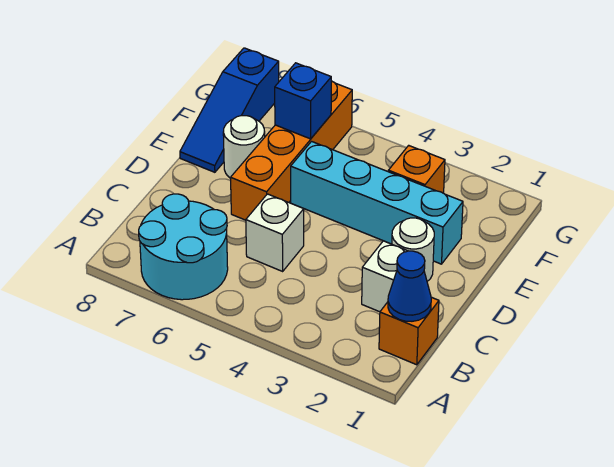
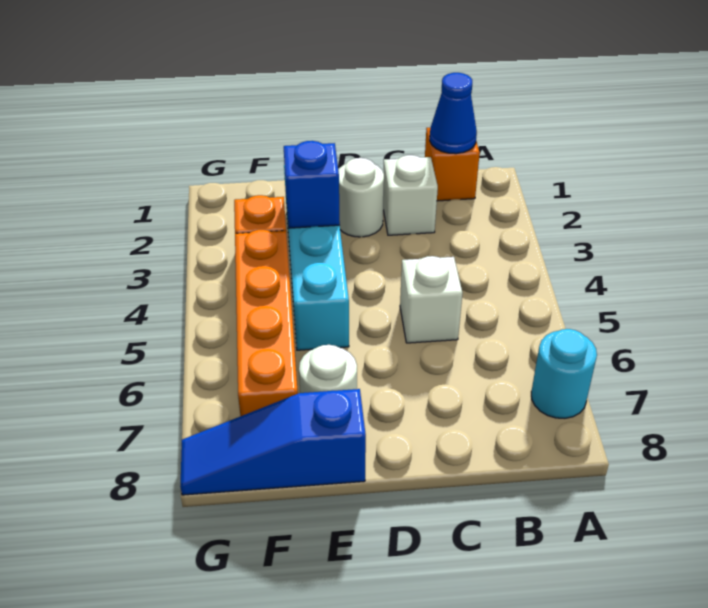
cyan round brick A6:B7 level 1 -> cyan round brick A7 level 1
orange brick D6:G6 level 1 -> orange brick F4:F7 level 1
blue slope E8:G8 level 1 top G -> blue slope E8:G8 level 1 top E
blue brick F6 level 2 -> blue brick E3 level 2

